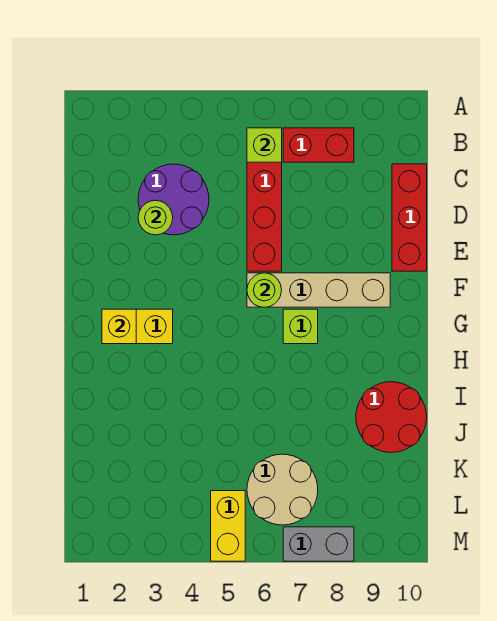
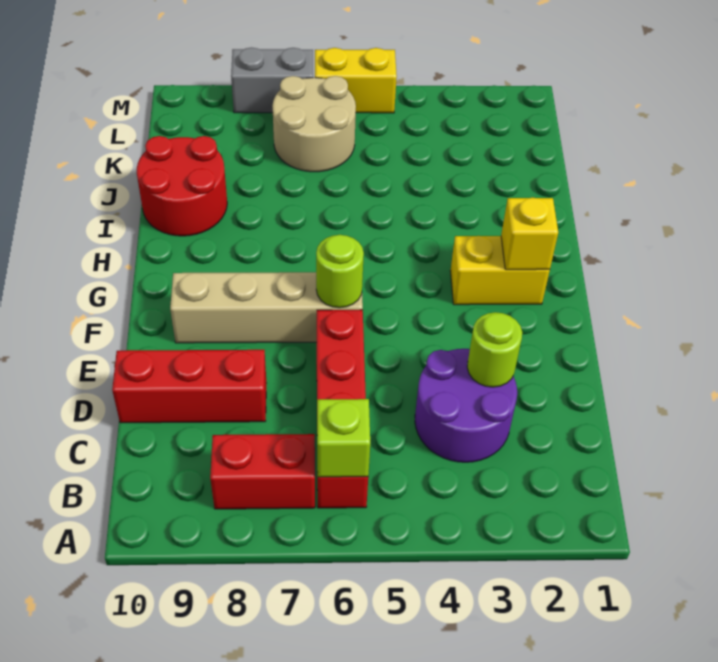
red brick C10:E10 level 1 -> red brick D8:D10 level 1
lime brick G7 level 1 -> none
yellow brick L5:M5 level 1 -> yellow brick M5:M6 level 1

